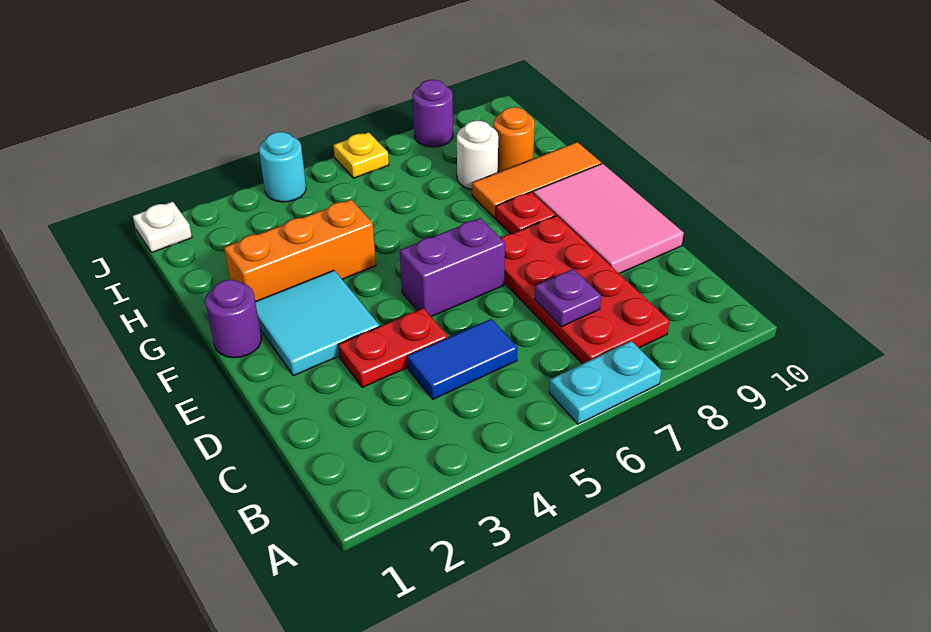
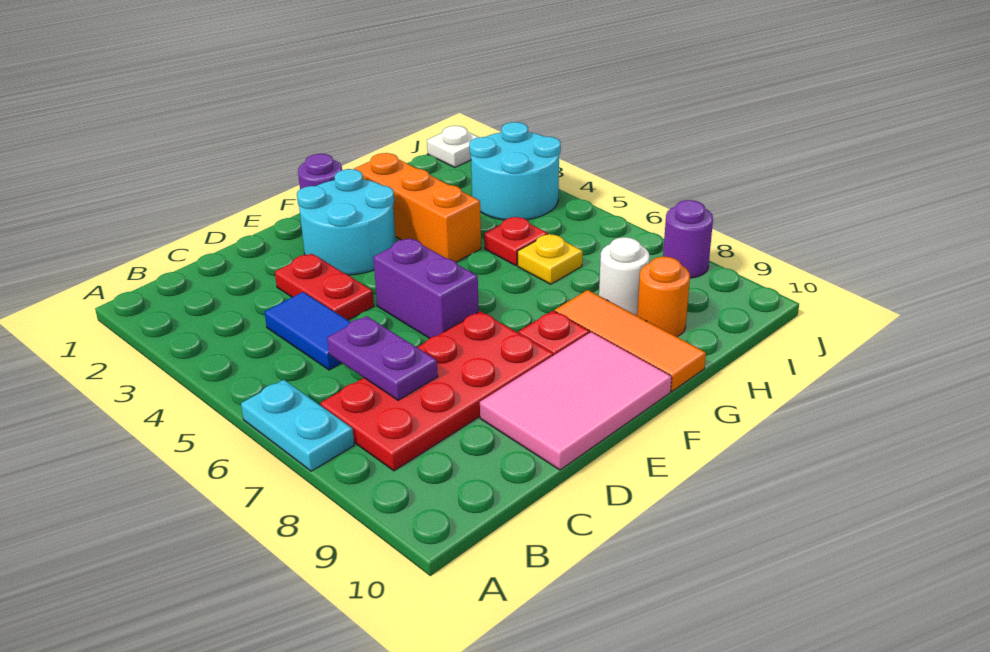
purple plate C7 level 2 -> purple plate C6:C7 level 2
cyan tile E2:F3 level 1 -> cyan round brick E2:F3 level 1
none -> red plate H5 level 1
cyan round brick J4 level 1 -> cyan round brick I3:J4 level 1
yellow plate J6 level 1 -> yellow plate H6 level 1

